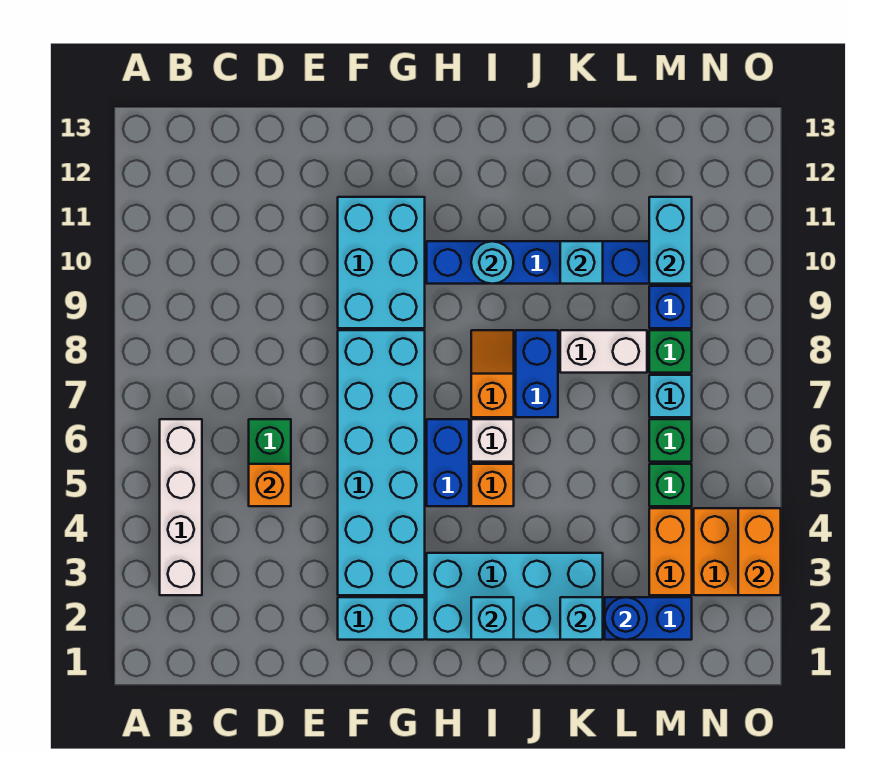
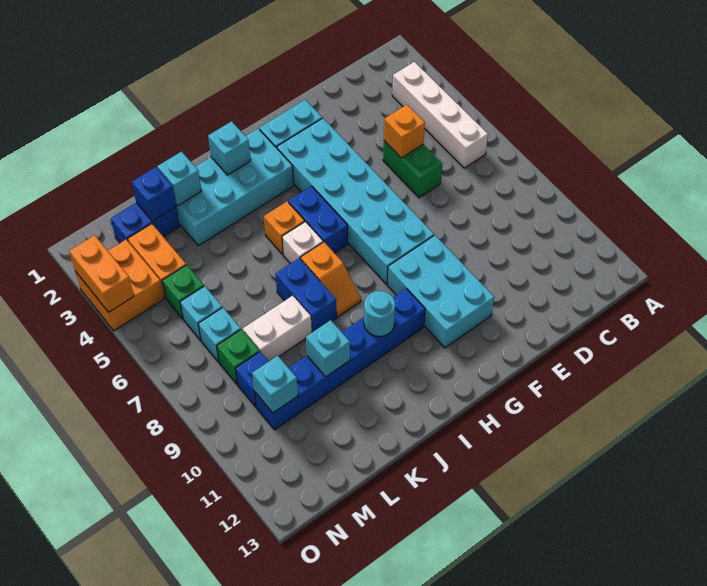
blue round brick L2 level 2 -> blue brick L2 level 2
green brick M6 level 1 -> cyan brick M6 level 1
cyan brick M10:M11 level 2 -> cyan brick M10 level 2

